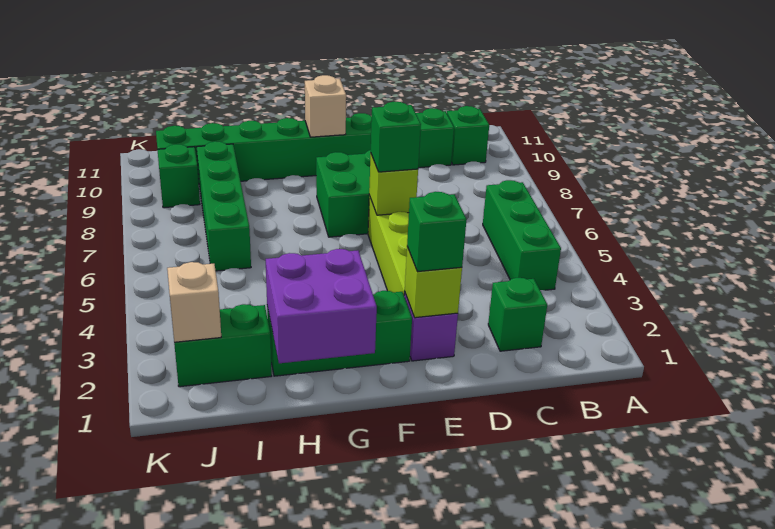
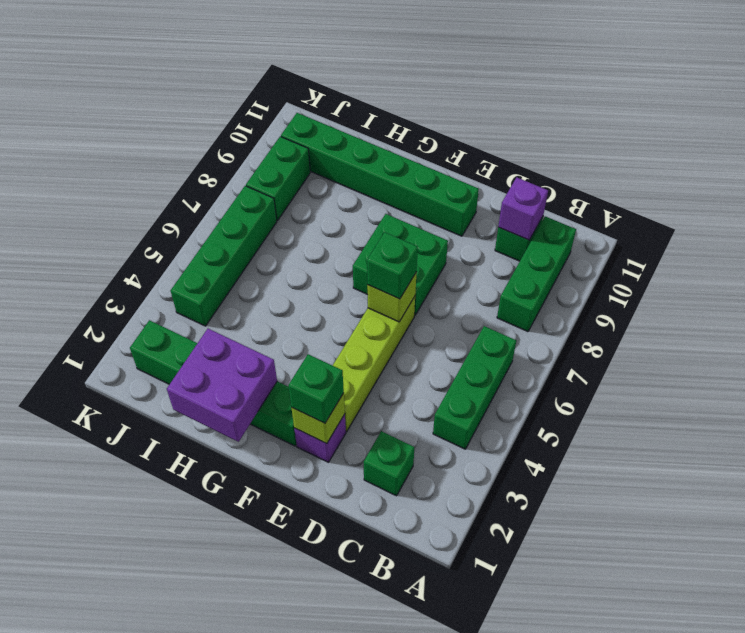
green brick B10 level 1 -> green brick B8:B10 level 1
none -> purple brick C10 level 2
tan brick F10 level 2 -> none
green brick I6:I9 level 1 -> green brick J4:J7 level 1
tan brick J2 level 2 -> none
green brick J9 level 1 -> green brick J8:J9 level 1

